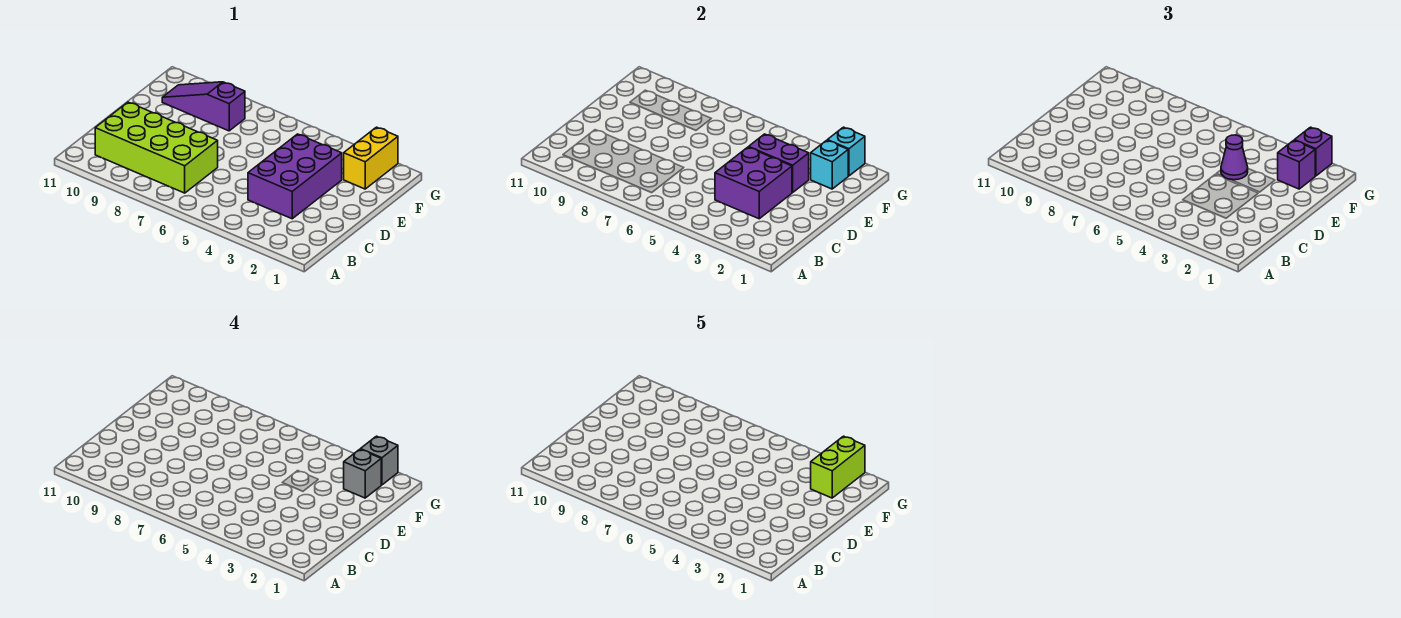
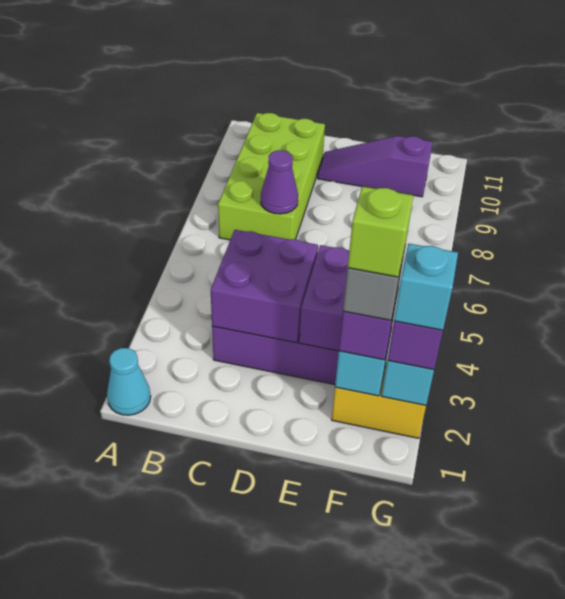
none -> cyan cone A1 level 1
purple cone E4 level 3 -> purple cone C7 level 2
lime brick F2:G2 level 5 -> lime brick F2 level 5
purple slope F8:F10 level 1 top 8 -> purple slope D10:F10 level 1 top F
grey brick G2 level 4 -> cyan brick G2 level 4

